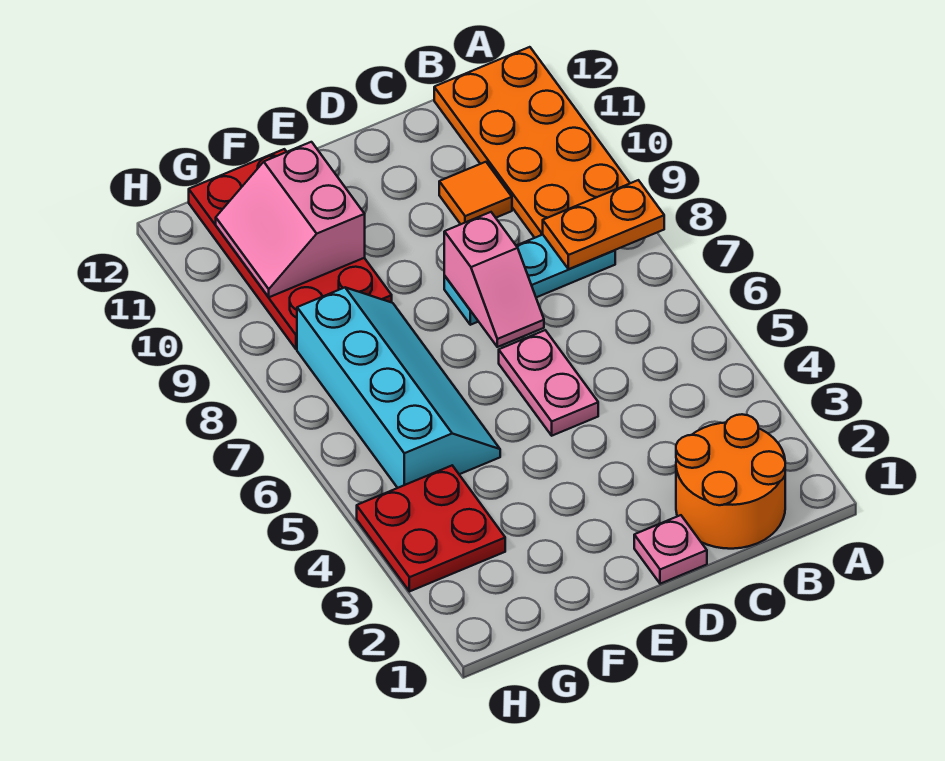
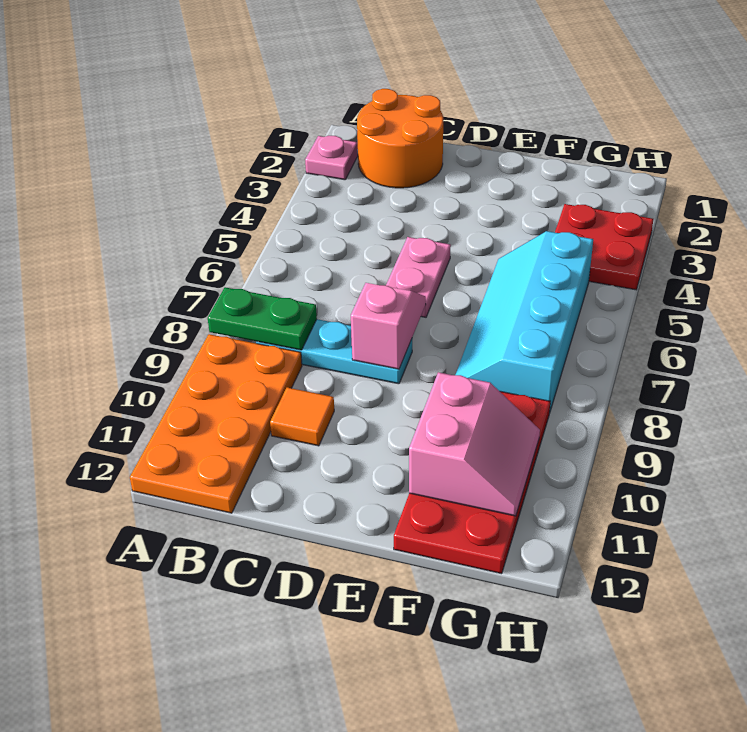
orange plate A8:B8 level 2 -> green plate A8:B8 level 2
pink plate D1 level 1 -> pink plate A2 level 1

